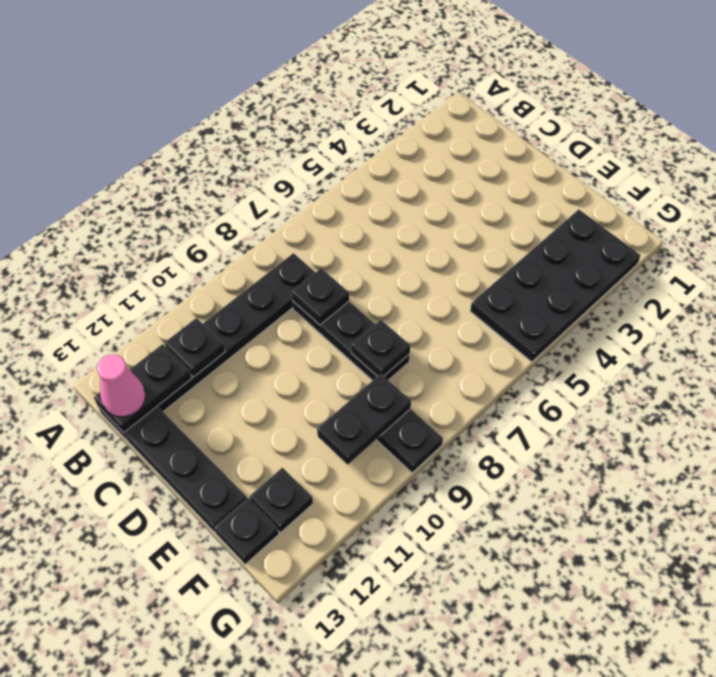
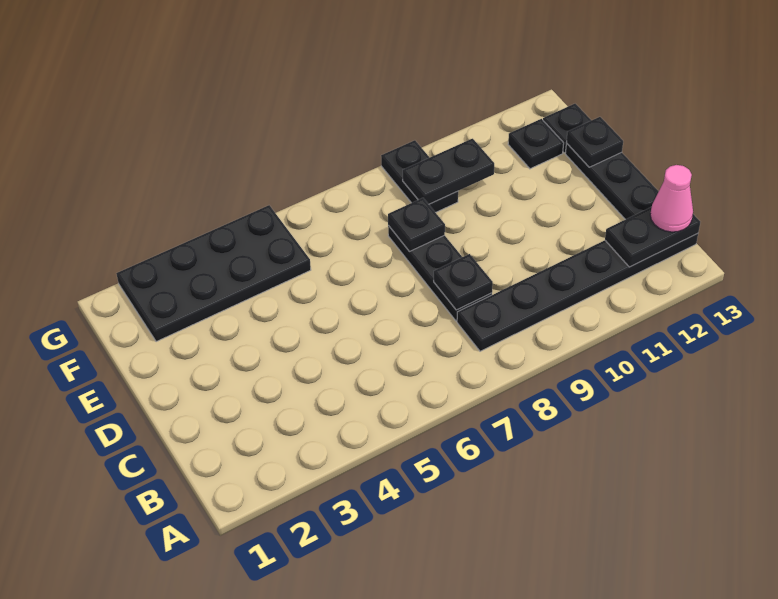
black plate B11 level 2 -> black plate E13 level 2

